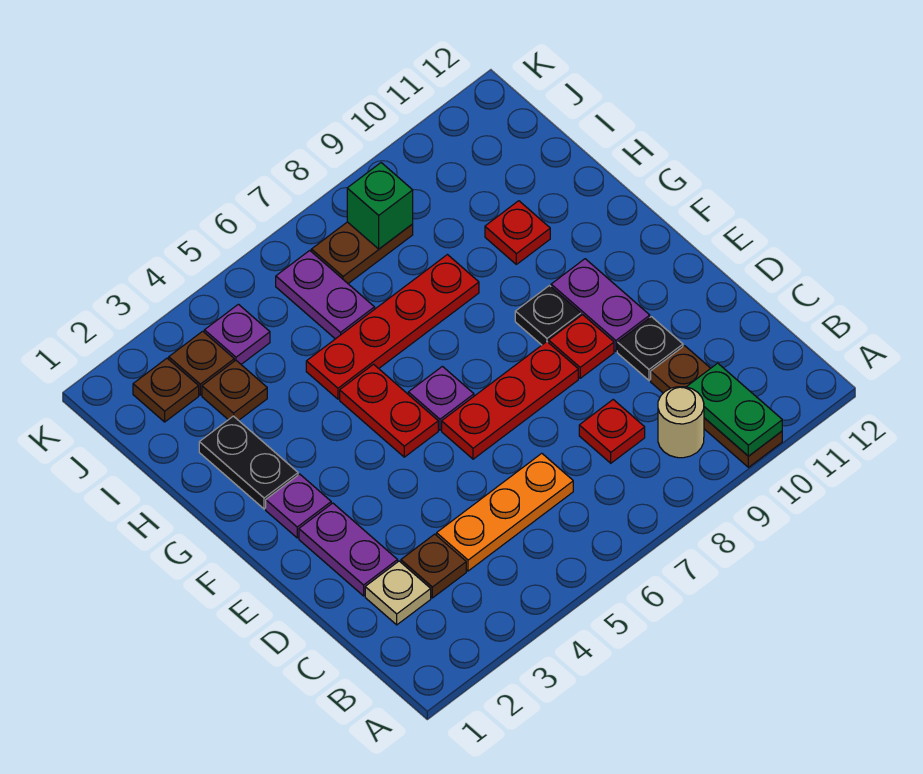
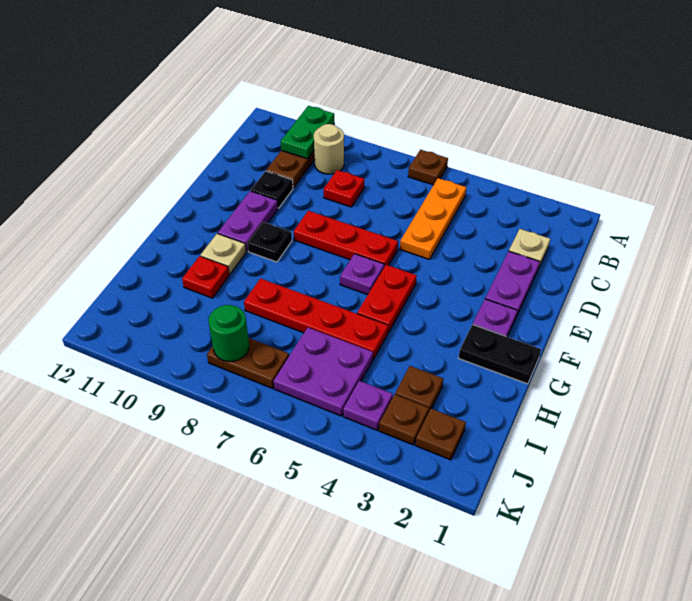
brown plate C3 level 1 -> brown plate A6 level 1
orange plate C4:C6 level 1 -> orange plate B5:D5 level 1
red plate E9 level 1 -> none
black plate G2:H2 level 1 -> black plate G1:G2 level 1
none -> tan plate G10 level 1
purple plate I6:J6 level 1 -> purple plate I5:J6 level 1
green brick J8 level 2 -> green round brick J8 level 2

